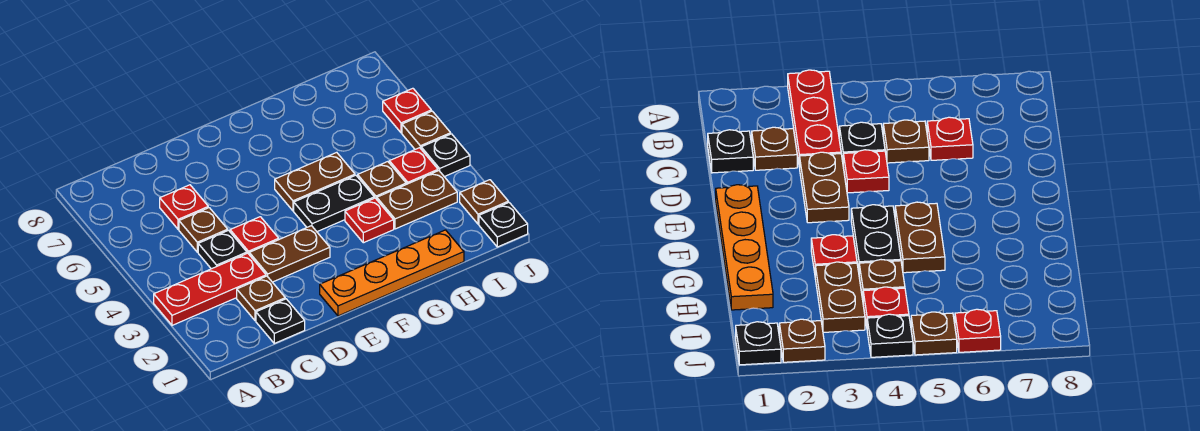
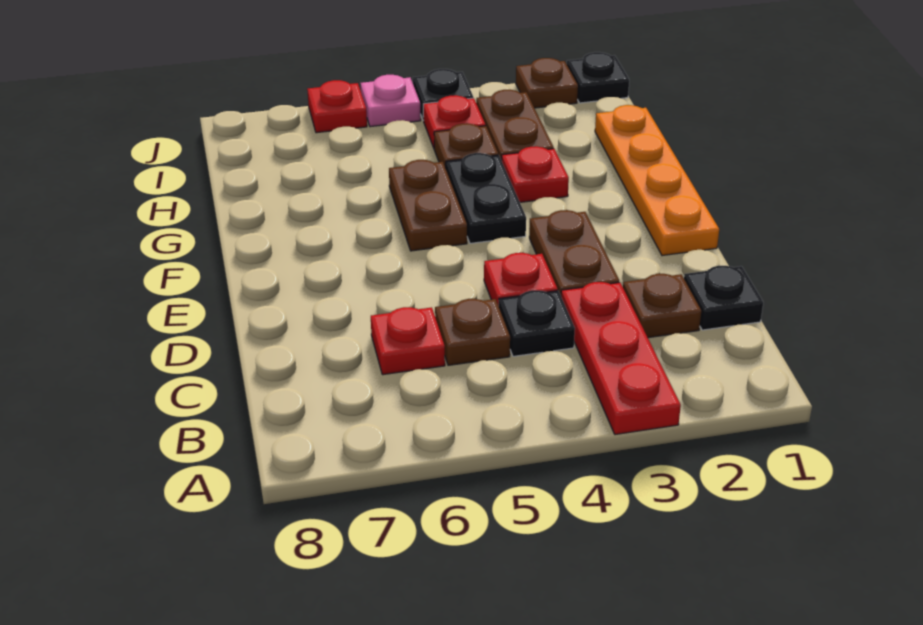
brown plate J5 level 1 -> pink plate J5 level 1

